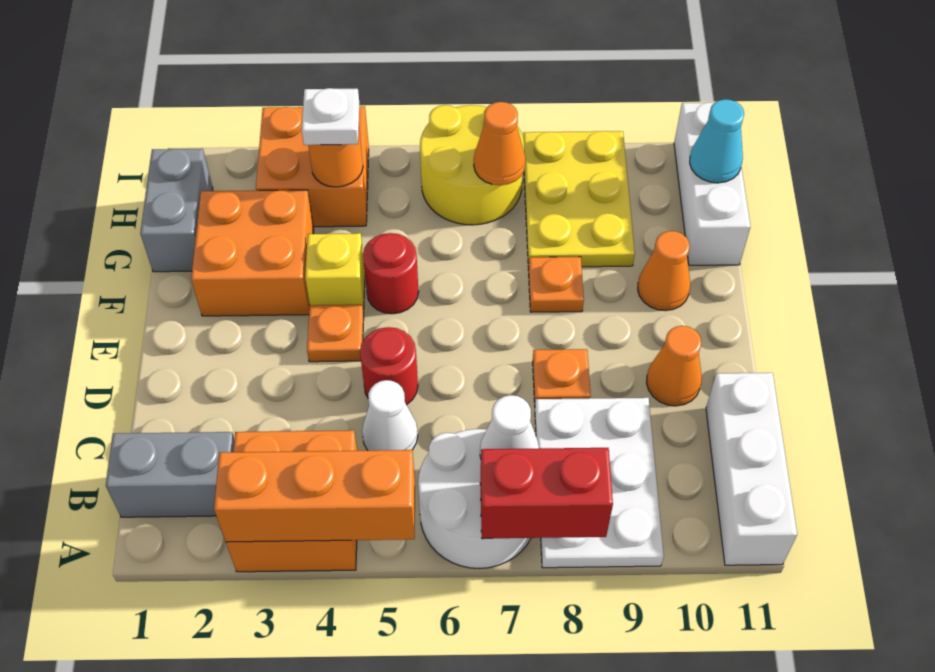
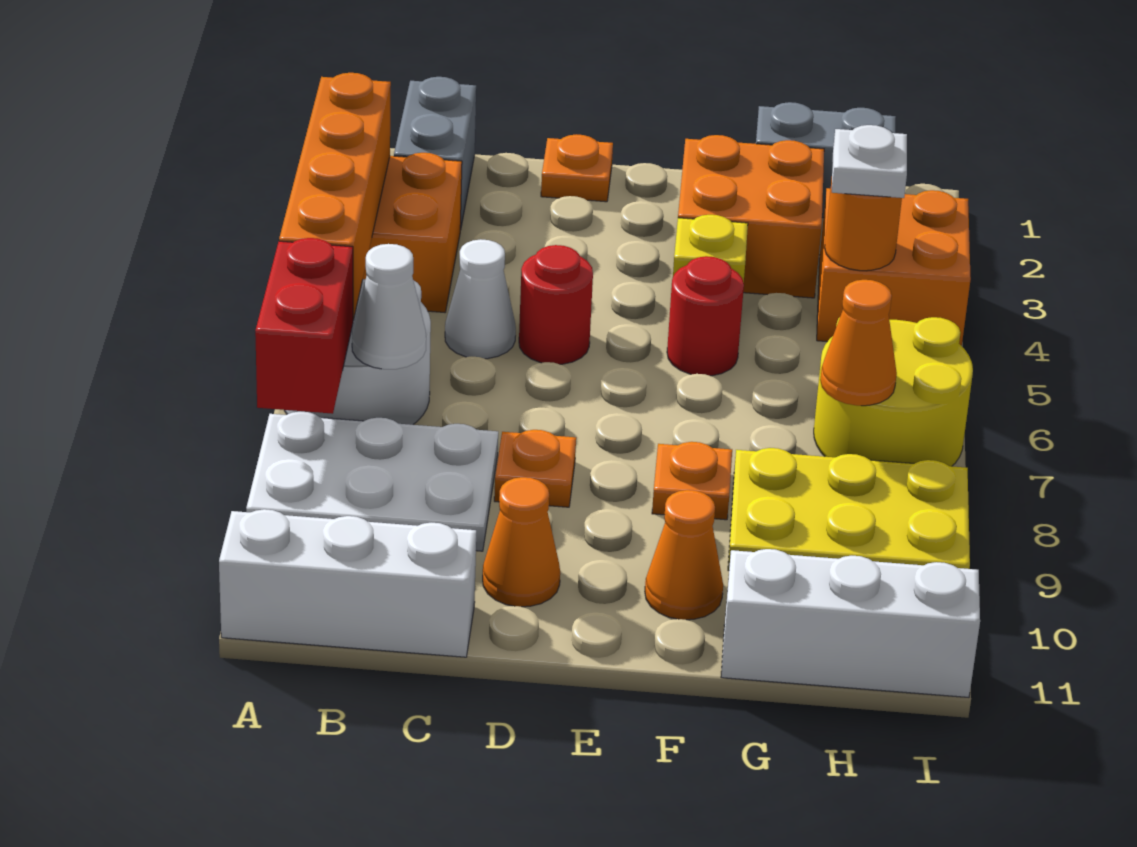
orange brick A3:A5 level 2 -> orange brick A3:A6 level 2
orange plate E4 level 1 -> orange plate D1 level 1
cyan cone H11 level 2 -> none

